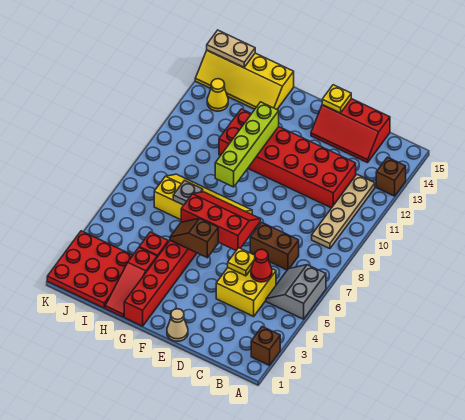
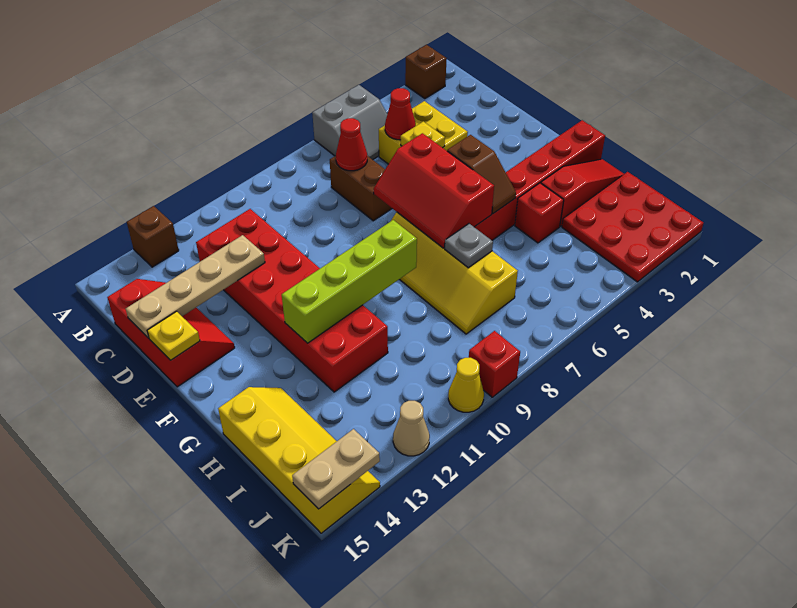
tan plate B9:B12 level 1 -> tan plate D12:D15 level 2
none -> red cone C7 level 2
tan cone E1 level 1 -> tan cone K12 level 1
yellow cone J13 level 1 -> yellow cone K10 level 1
tan plate J15:K15 level 2 -> tan plate K14:K15 level 2
none -> red brick K9 level 1

